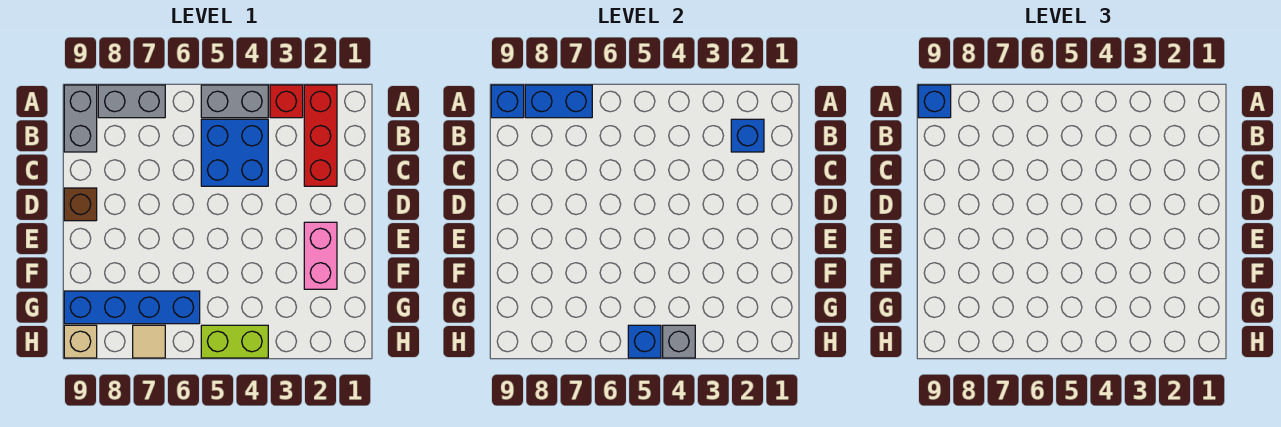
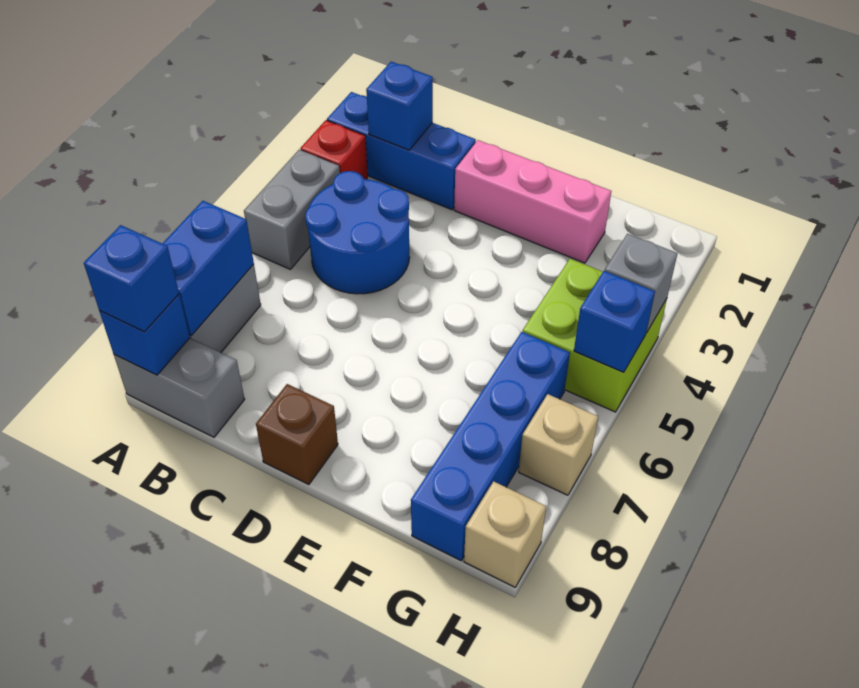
red brick A2:C2 level 1 -> blue brick A2:C2 level 1
blue brick B4:C5 level 1 -> blue round brick B4:C5 level 1
pink brick E2:F2 level 1 -> pink brick D2:F2 level 1
lime brick H4:H5 level 1 -> lime brick G4:H5 level 1
tan tile H7 level 1 -> tan brick H7 level 1

